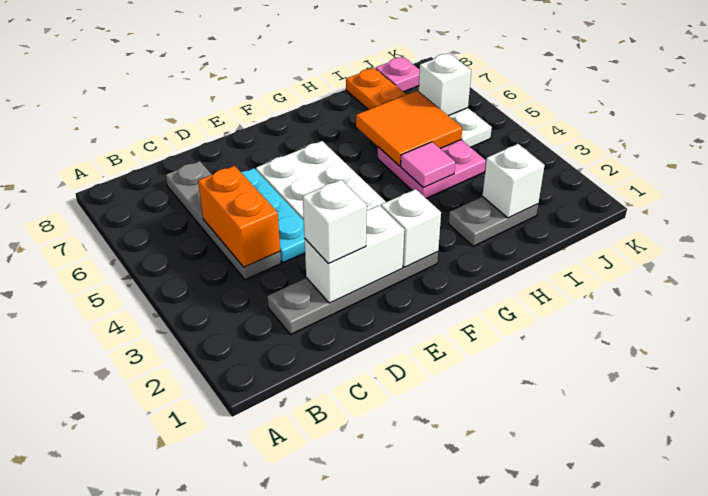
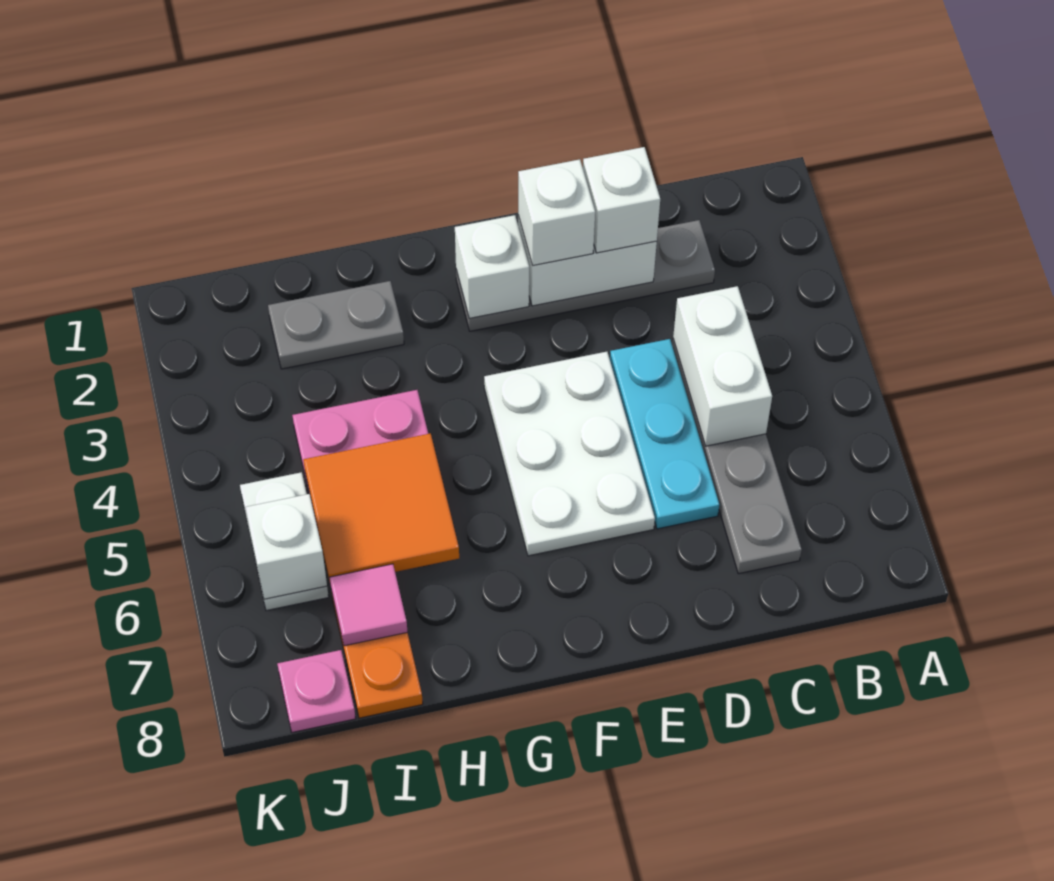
orange brick C4:C5 level 2 -> white brick C4:C5 level 2
pink tile H4 level 2 -> pink tile I7 level 2
white brick I2 level 2 -> white brick E2 level 3

